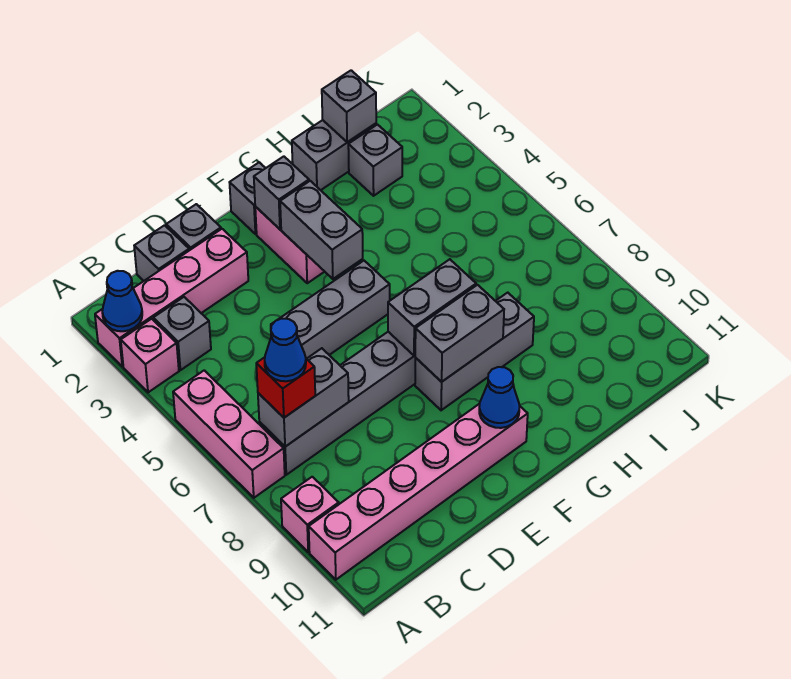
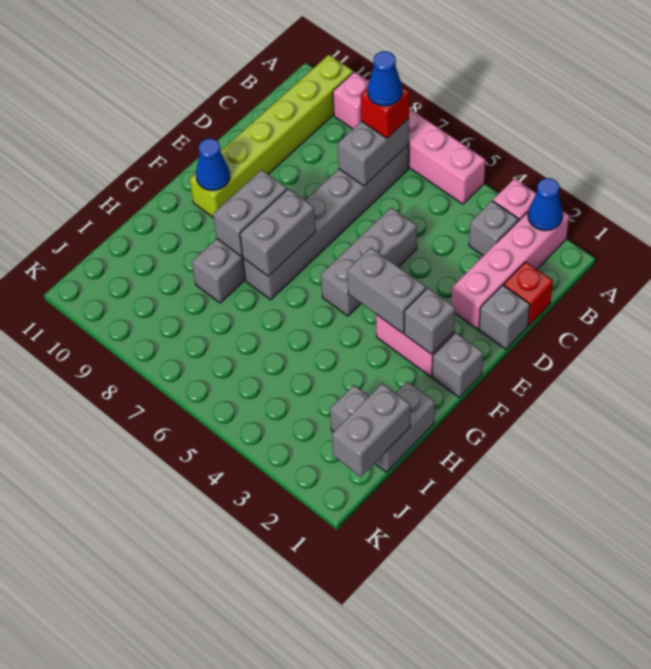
pink brick A10:F10 level 1 -> lime brick A10:F10 level 1
grey brick C1 level 1 -> red brick C1 level 1
grey brick I1 level 2 -> grey brick I1:J1 level 2

